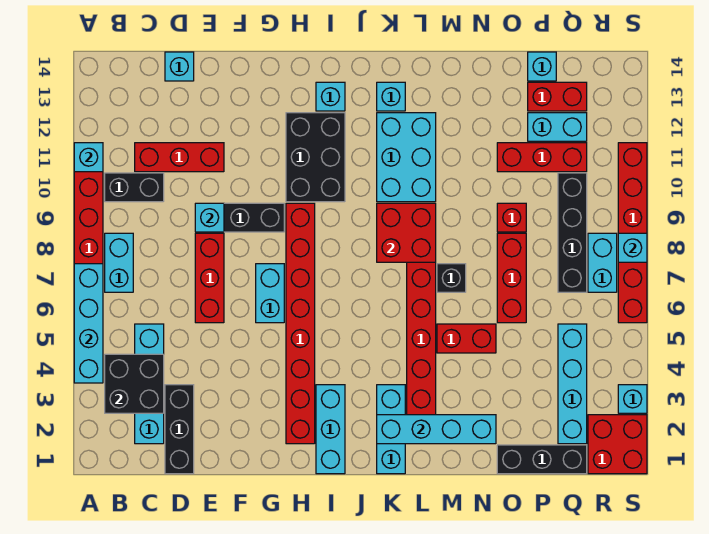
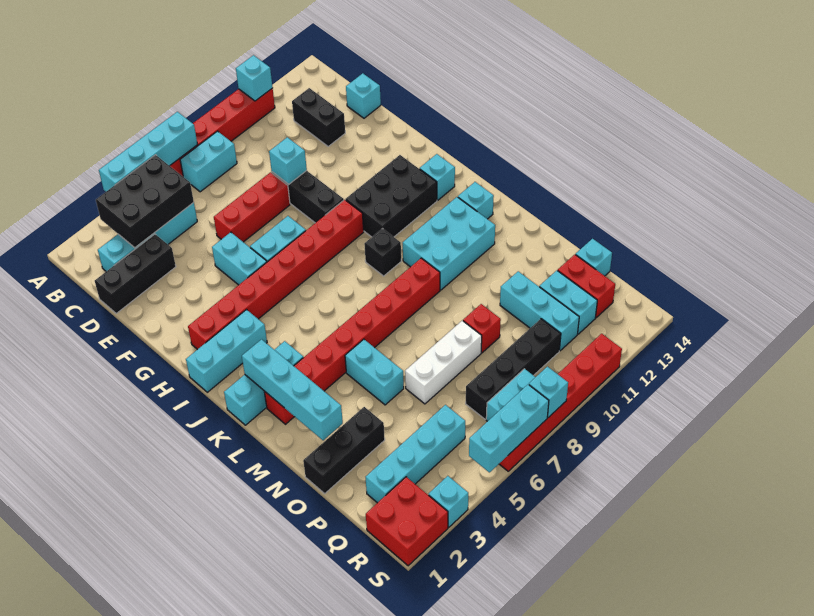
black brick B3:C4 level 2 -> black brick B3:C5 level 2
black brick B10:C10 level 1 -> black brick C12:D12 level 1
red brick C11:E11 level 1 -> none
none -> cyan brick F5:G5 level 1
red brick K8:L9 level 2 -> none
red brick M5:N5 level 1 -> cyan brick M5:N5 level 1
black brick M7 level 1 -> black brick J9 level 1
black brick O1:Q1 level 1 -> black brick O1:O3 level 1
red brick O6:O8 level 1 -> white brick O6:O8 level 1
red brick O11:Q11 level 1 -> cyan brick O11:Q11 level 1
none -> cyan brick S5:S7 level 2

